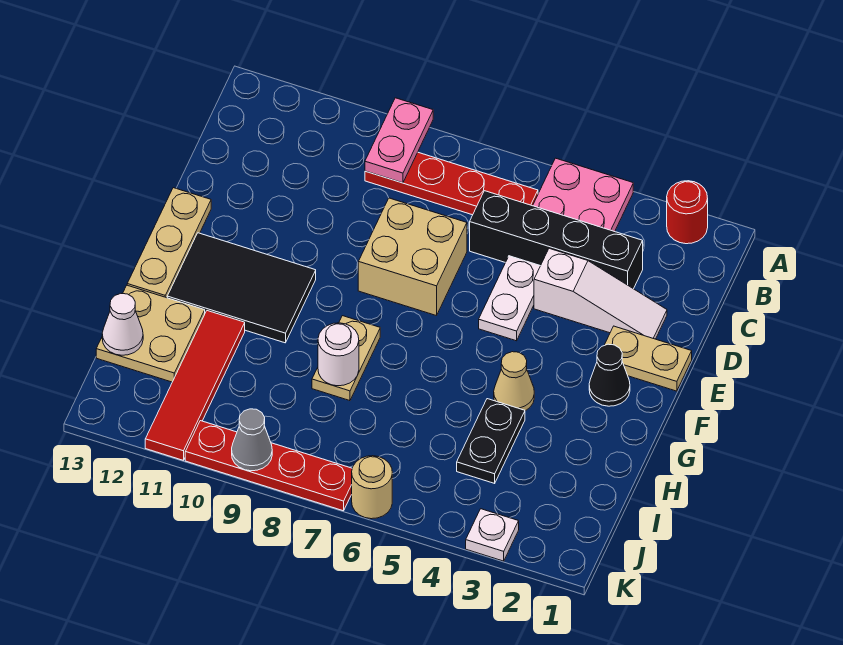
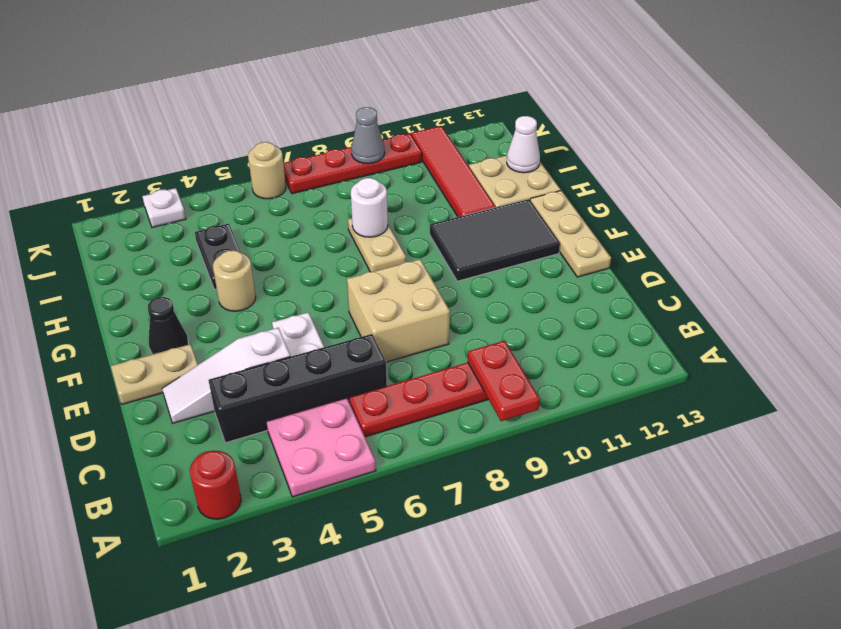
pink plate A9:B9 level 2 -> red plate A9:B9 level 2
tan cone G4 level 1 -> tan round brick G4 level 1

